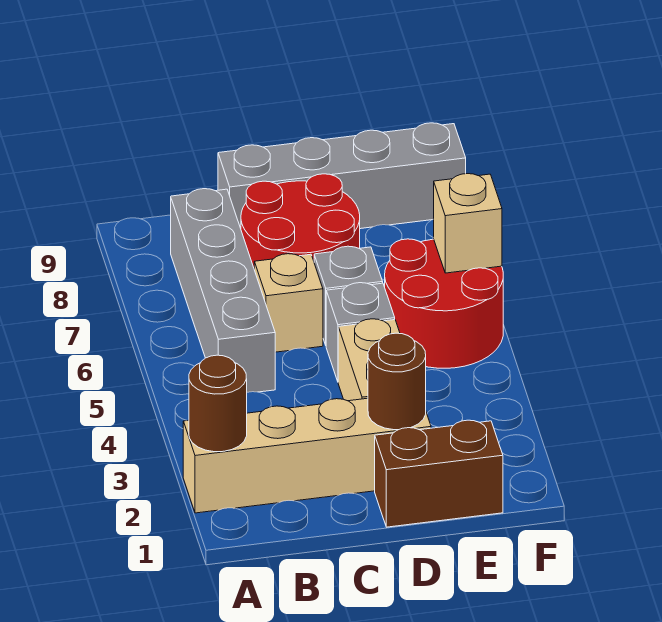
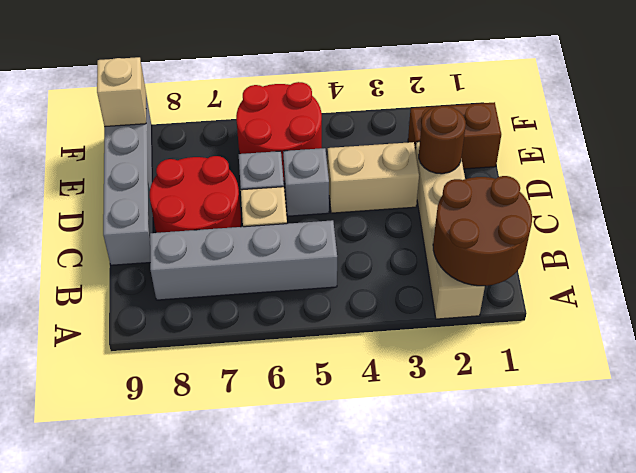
brown round brick A2 level 2 -> brown round brick A1:B2 level 2
brown brick D1:E1 level 1 -> brown brick E1:E2 level 1
tan brick F6 level 2 -> tan brick F9 level 2

